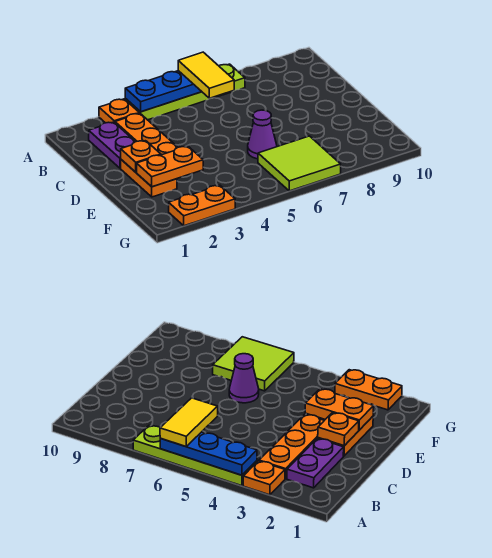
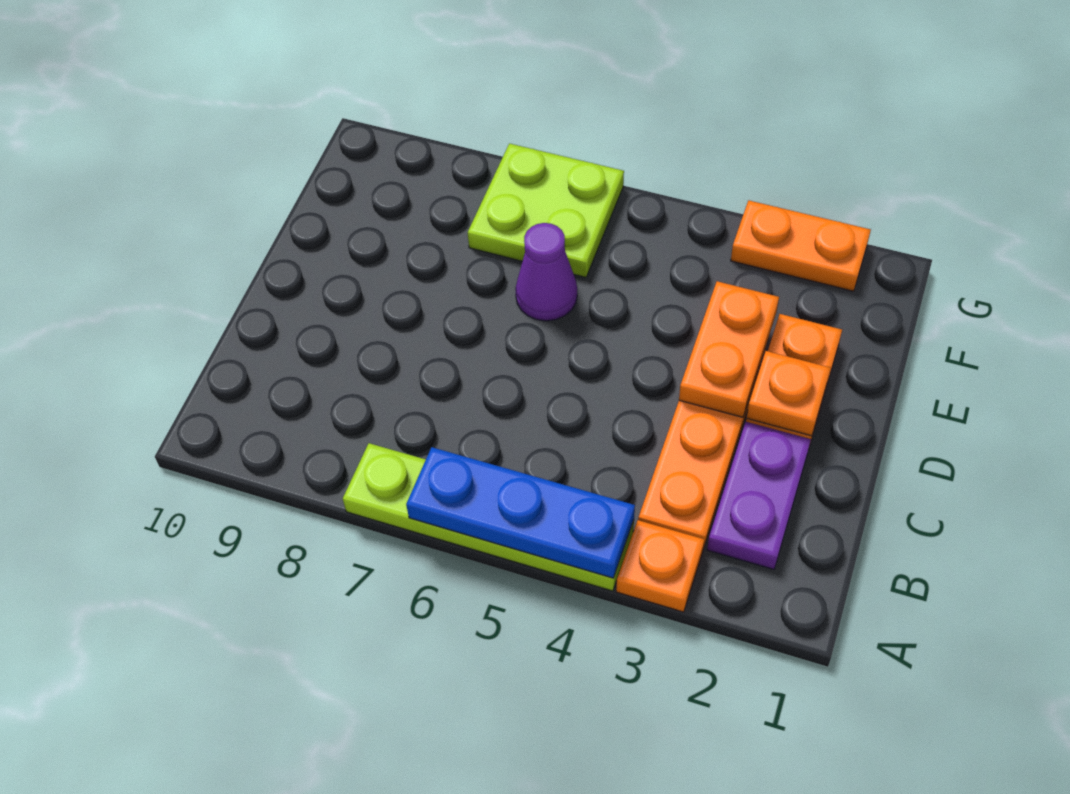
yellow tile A6:B6 level 3 -> none
orange plate E2:E3 level 2 -> orange plate D3:E3 level 2
lime tile F6:G7 level 1 -> lime plate F6:G7 level 1

